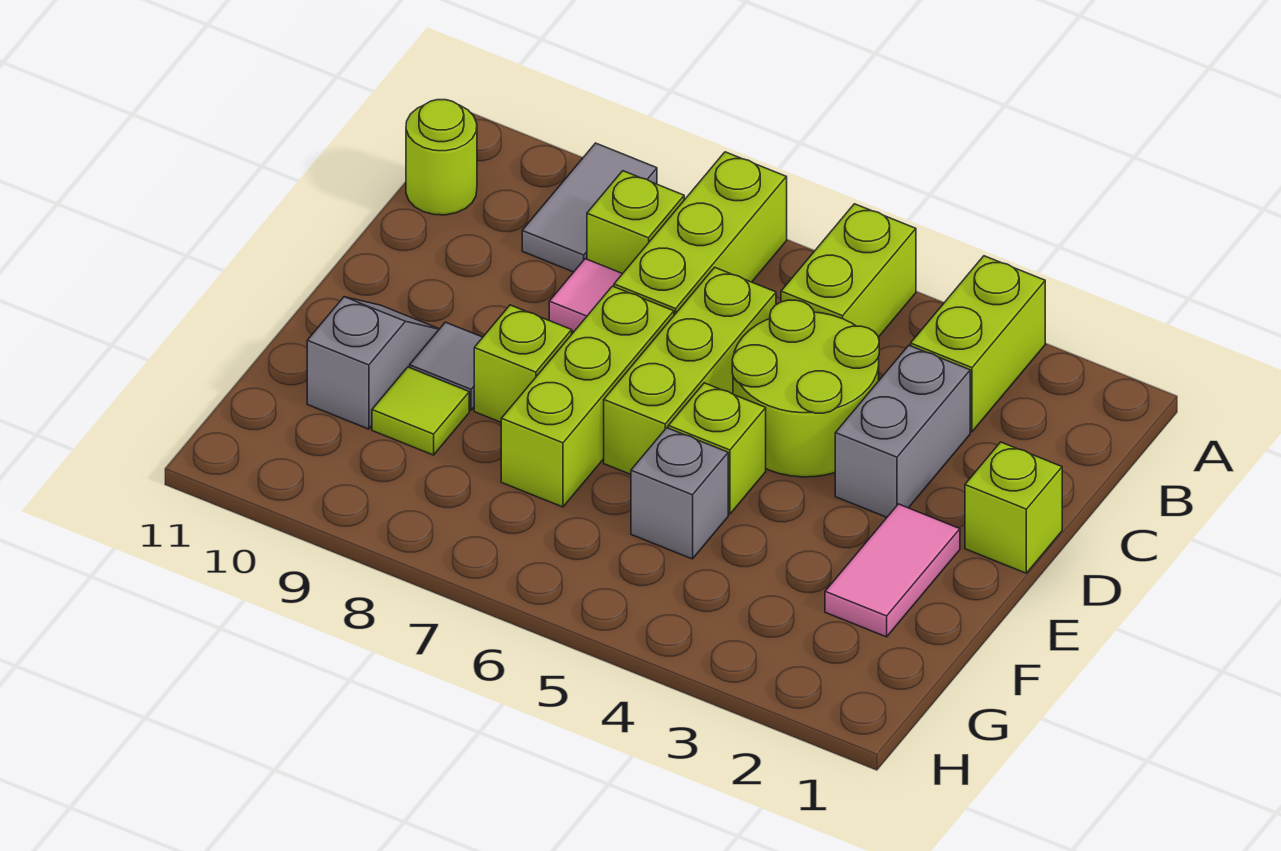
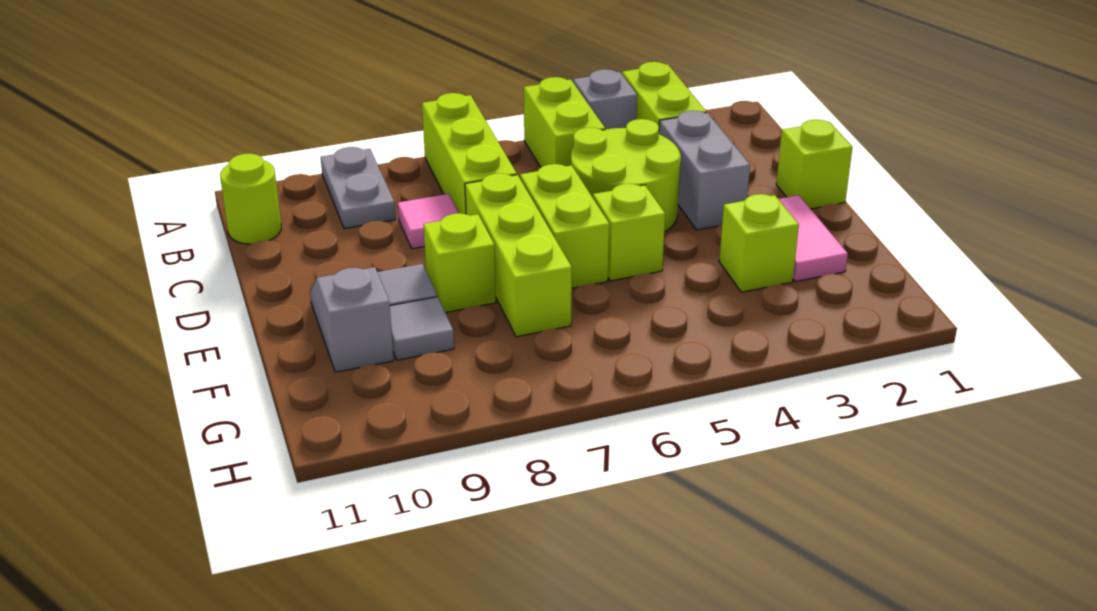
grey tile A9:B9 level 1 -> grey plate A9:B9 level 1
lime brick B8 level 1 -> lime brick F3 level 1
lime brick C6:E6 level 1 -> lime brick D6:E6 level 1
grey brick F5 level 1 -> grey brick A4 level 1
lime tile F9 level 1 -> grey tile F9 level 1

